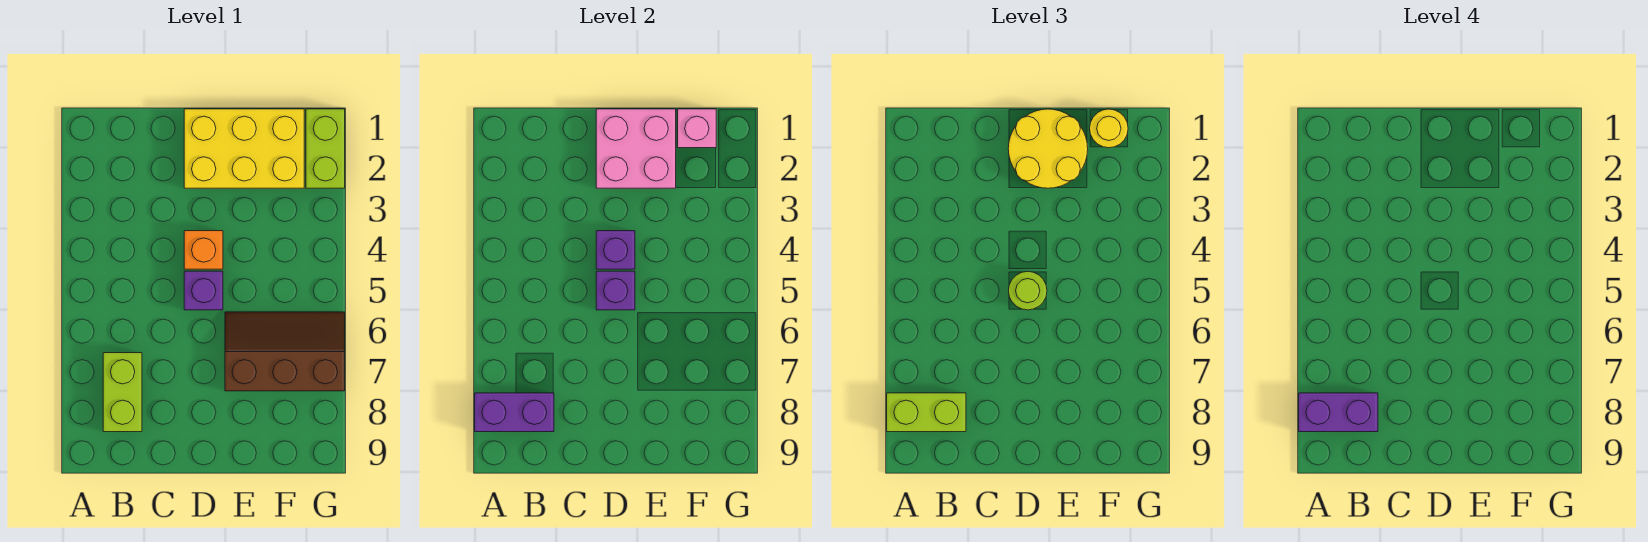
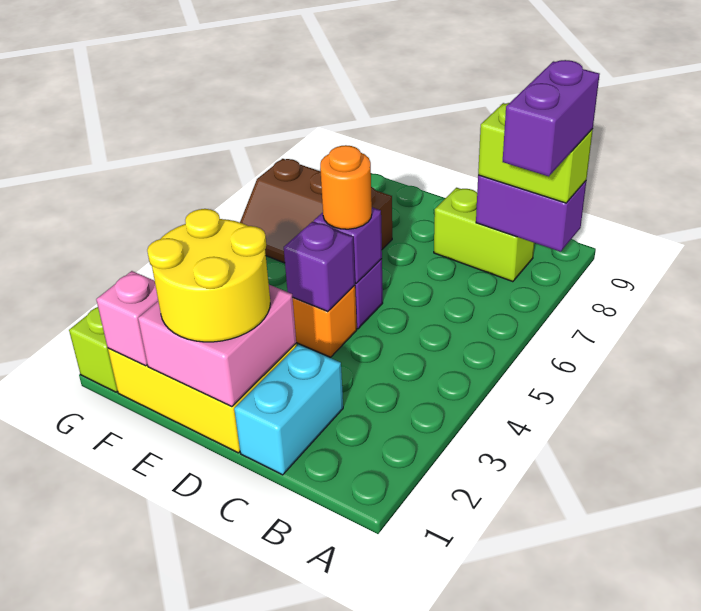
purple brick A8:B8 level 4 -> purple brick A7:A8 level 4
lime brick B7:B8 level 1 -> lime brick B8:C8 level 1
none -> cyan brick C1:C2 level 1
lime round brick D5 level 3 -> orange round brick D5 level 3
yellow round brick F1 level 3 -> none

